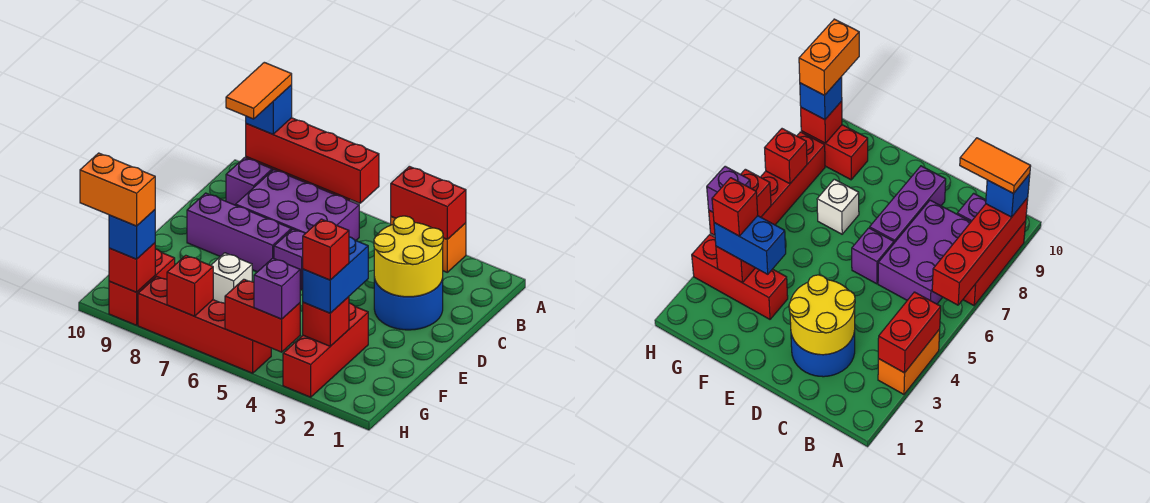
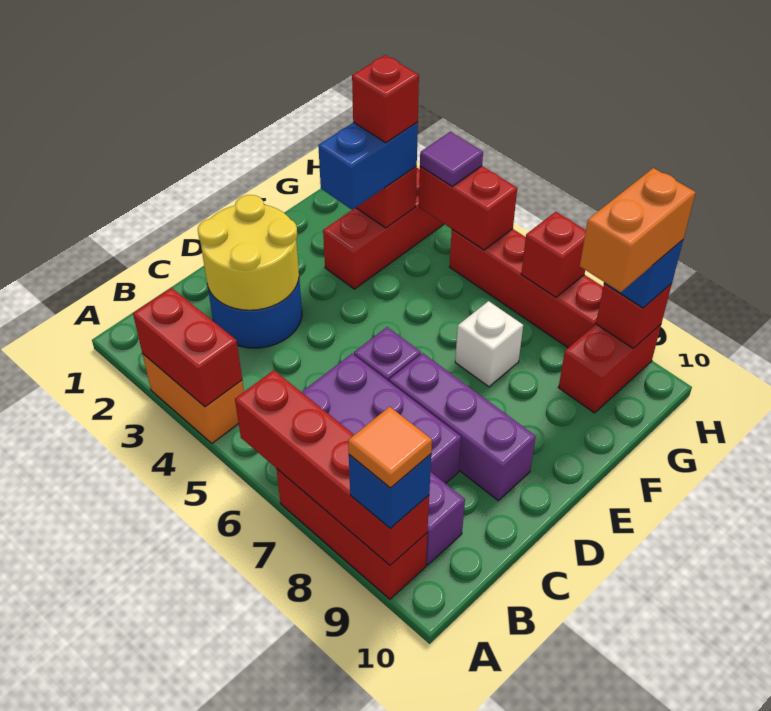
orange tile A9:B9 level 4 -> orange tile A9 level 4
purple brick H4 level 3 -> purple tile H4 level 3
orange brick H9:H10 level 4 -> orange brick G9:H9 level 4

